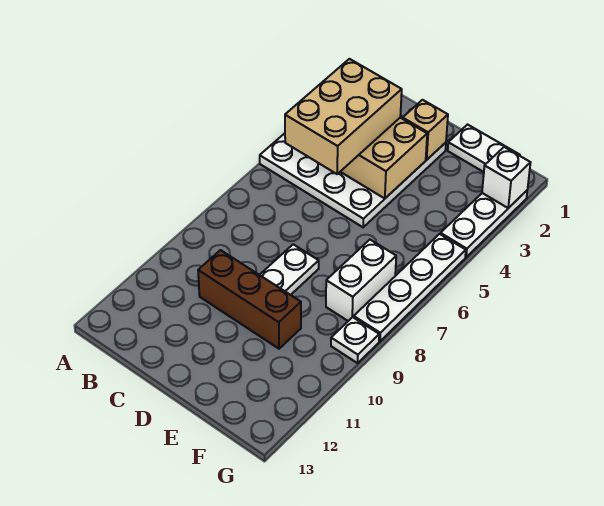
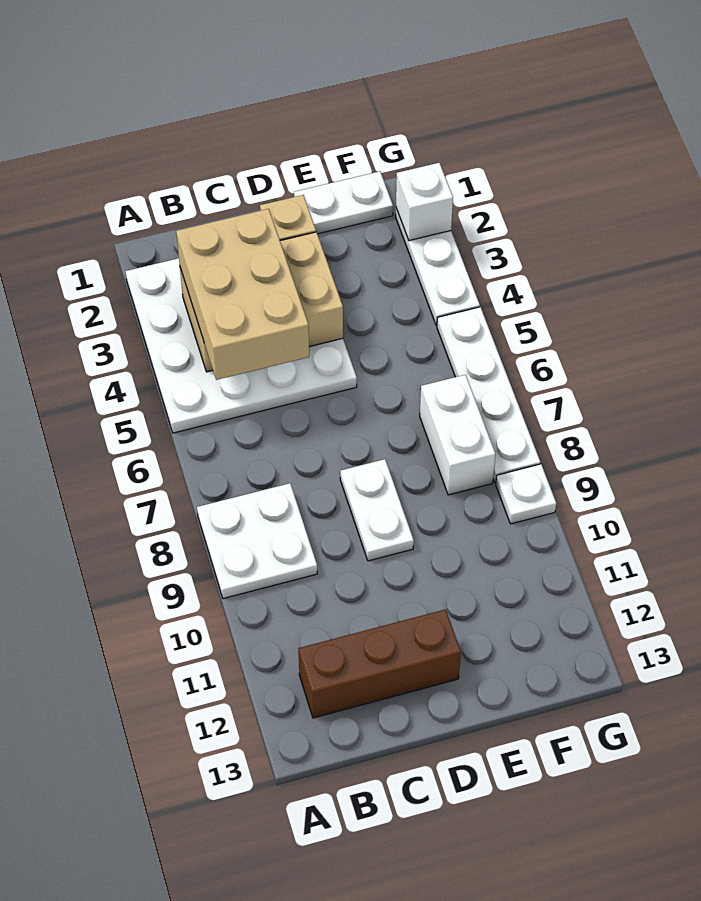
none -> white plate A8:B9 level 1
brown brick C10:E10 level 1 -> brown brick B12:D12 level 1

